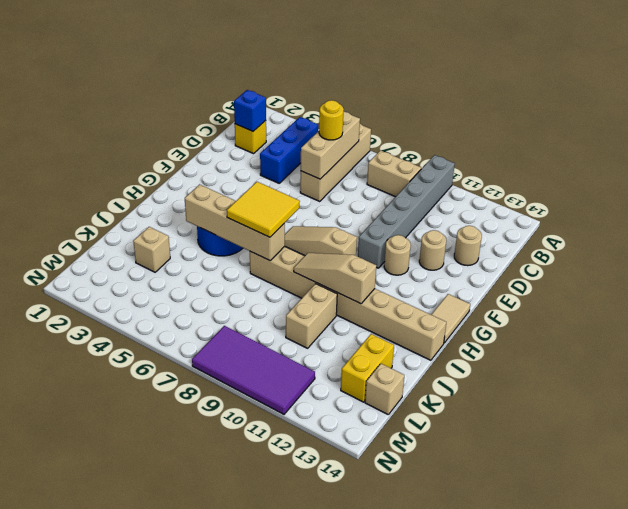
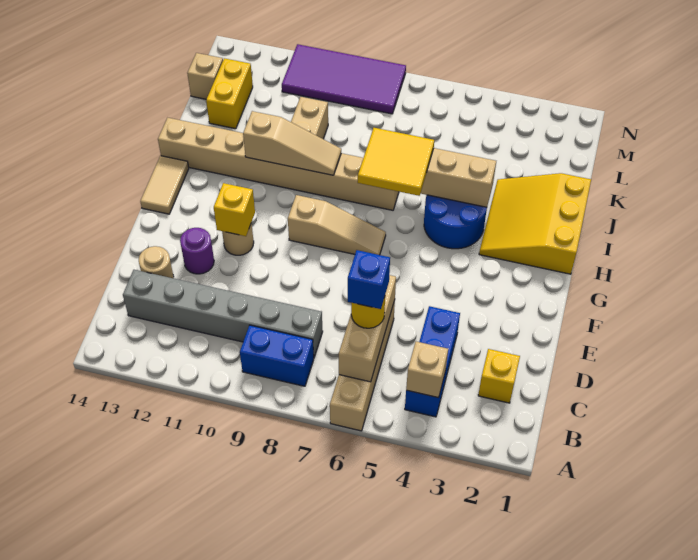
grey brick A10:F10 level 1 -> grey brick C8:C13 level 1
tan brick B8:B9 level 1 -> blue brick B8:B9 level 1
blue brick C2 level 2 -> blue brick C6 level 4
tan round brick E12 level 1 -> purple round brick E12 level 1
none -> yellow brick F11 level 2
none -> yellow slope H1:J3 level 1 top 1
tan brick K3 level 1 -> tan brick B4 level 2

